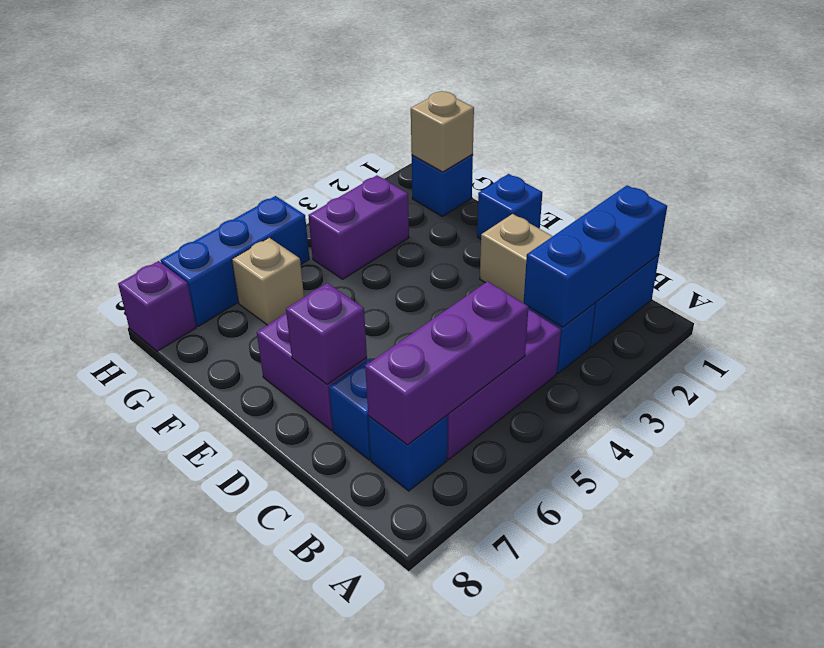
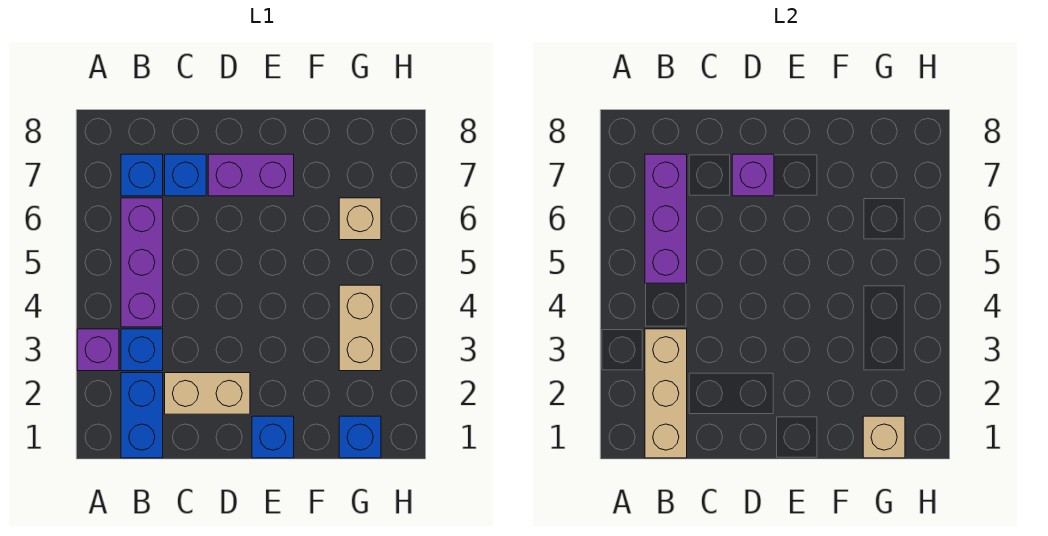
blue brick B1:B3 level 2 -> tan brick B1:B3 level 2
purple brick G3:G4 level 1 -> tan brick G3:G4 level 1
blue brick H5:H7 level 1 -> none
purple brick H8 level 1 -> purple brick A3 level 1

